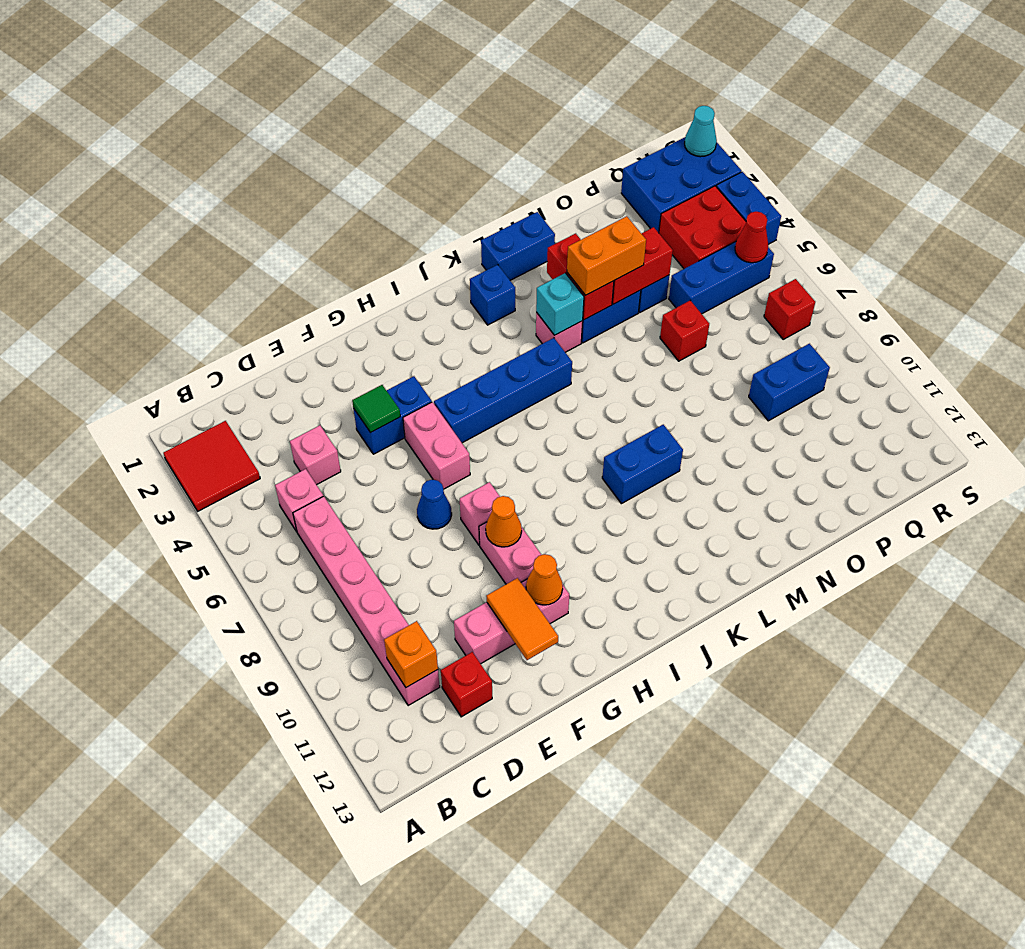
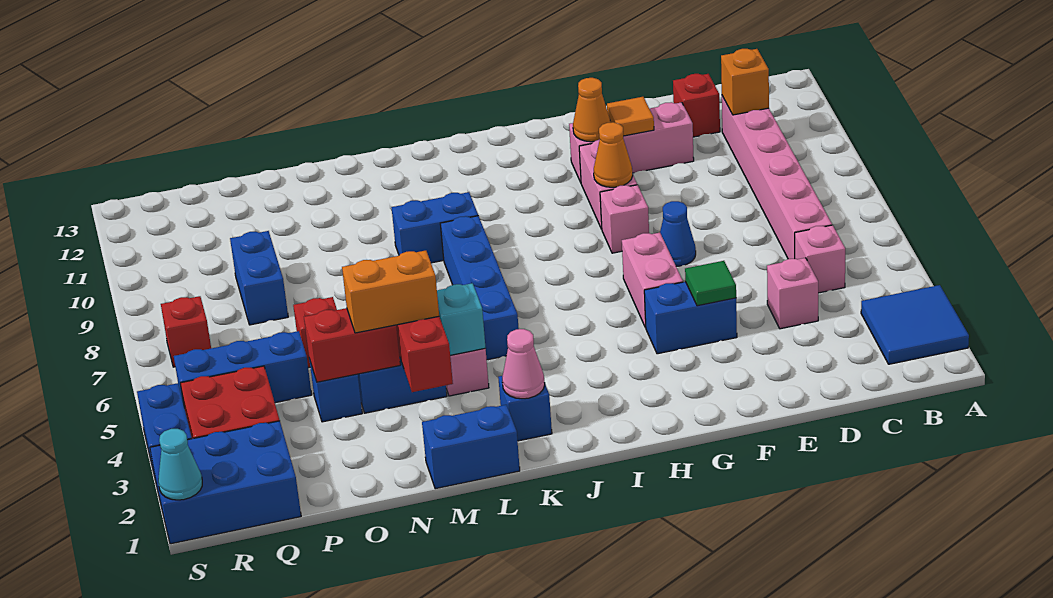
red tile A2:B3 level 1 -> blue tile A2:B3 level 1
orange tile F11:F12 level 2 -> orange tile F11 level 2
blue brick H5:K5 level 1 -> blue brick K5:K8 level 1
none -> pink cone K2 level 2
blue brick P9:Q9 level 1 -> blue brick P8:P9 level 1
red cone R5 level 2 -> none

